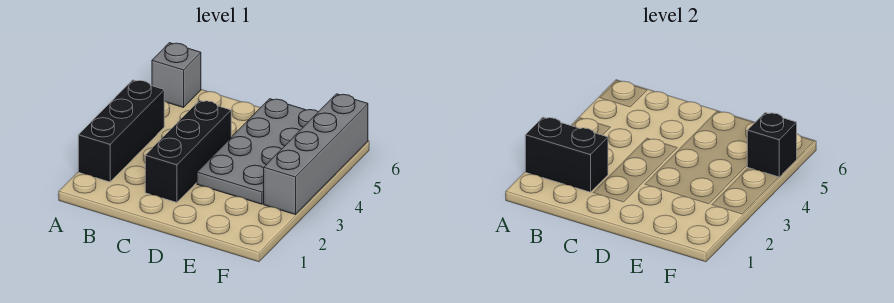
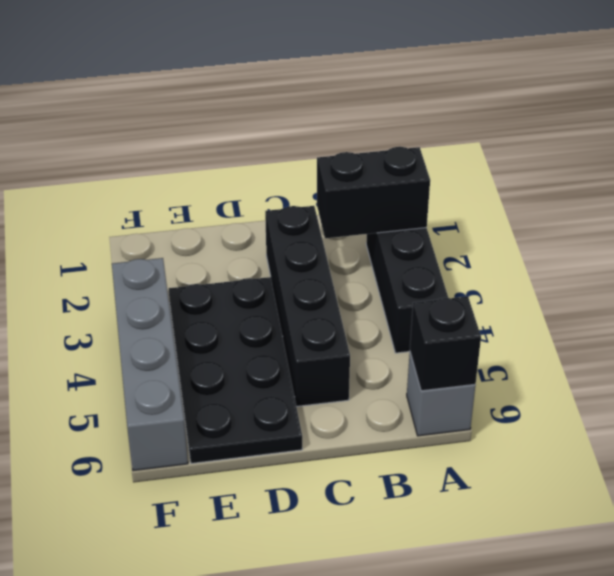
black brick C2:C4 level 1 -> black brick C2:C5 level 1
grey plate D3:E6 level 1 -> black plate D3:E6 level 1
black brick F5 level 2 -> black brick A6 level 2

